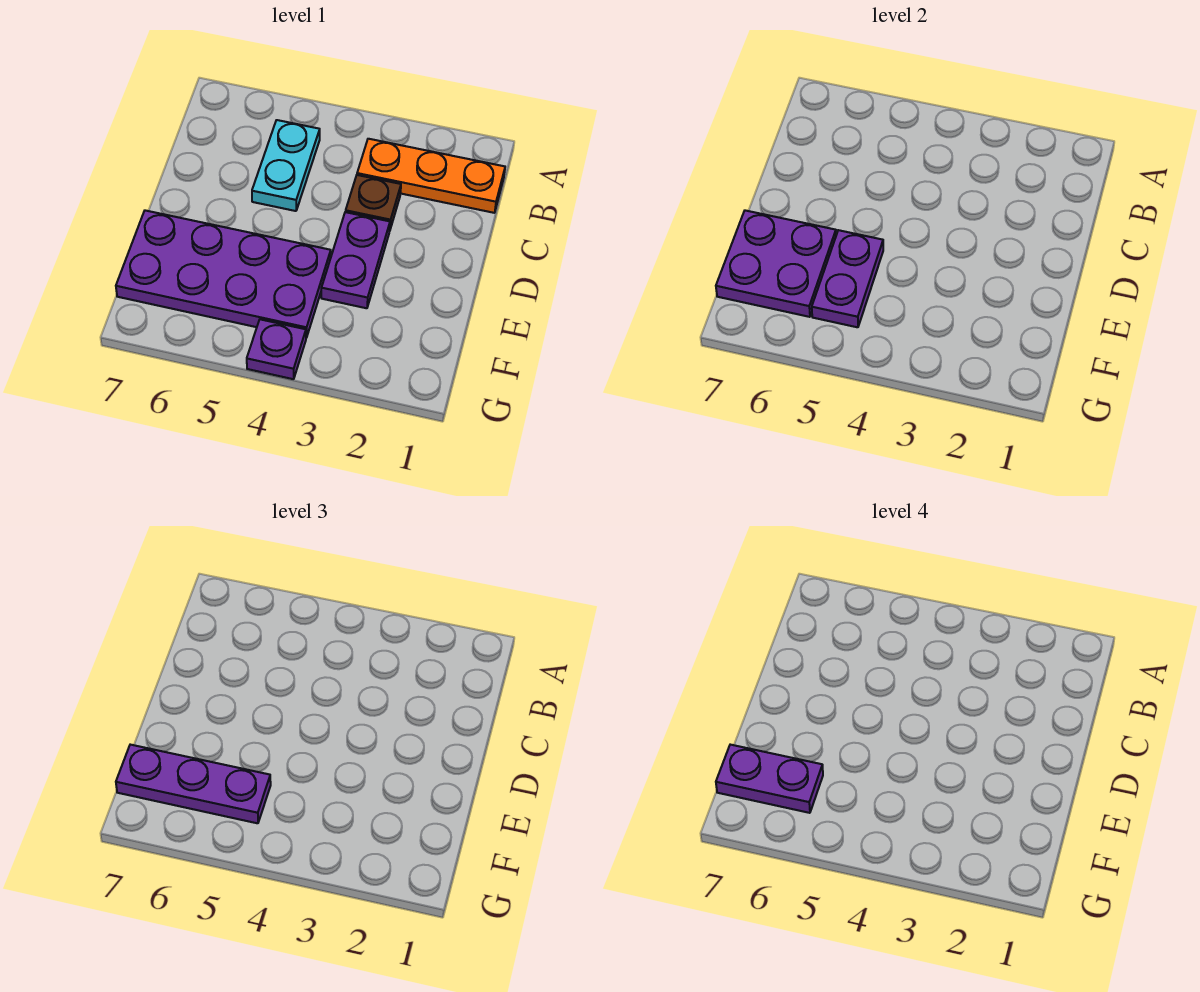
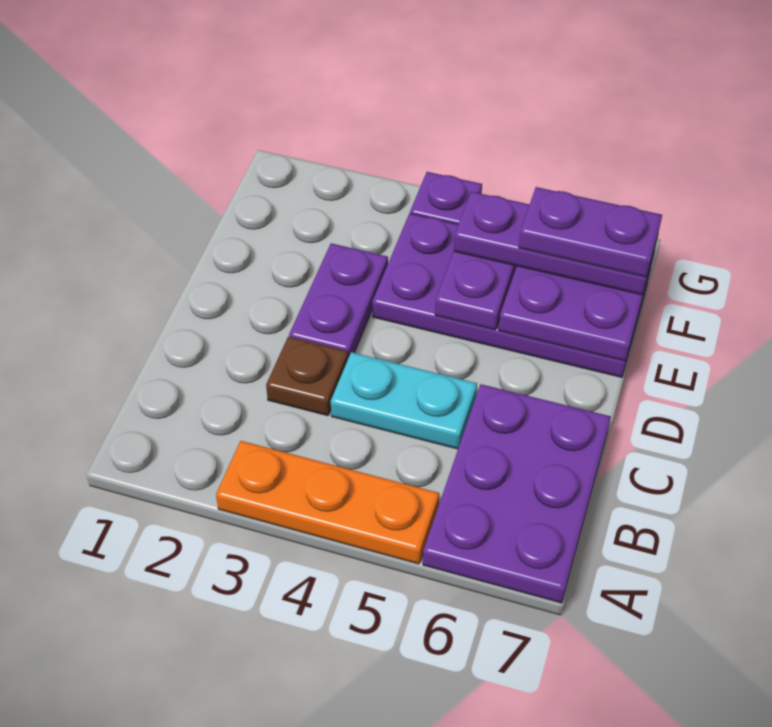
none -> purple plate A6:C7 level 1
orange plate B1:B3 level 1 -> orange plate A3:A5 level 1
cyan plate B5:C5 level 1 -> cyan plate C4:C5 level 1

